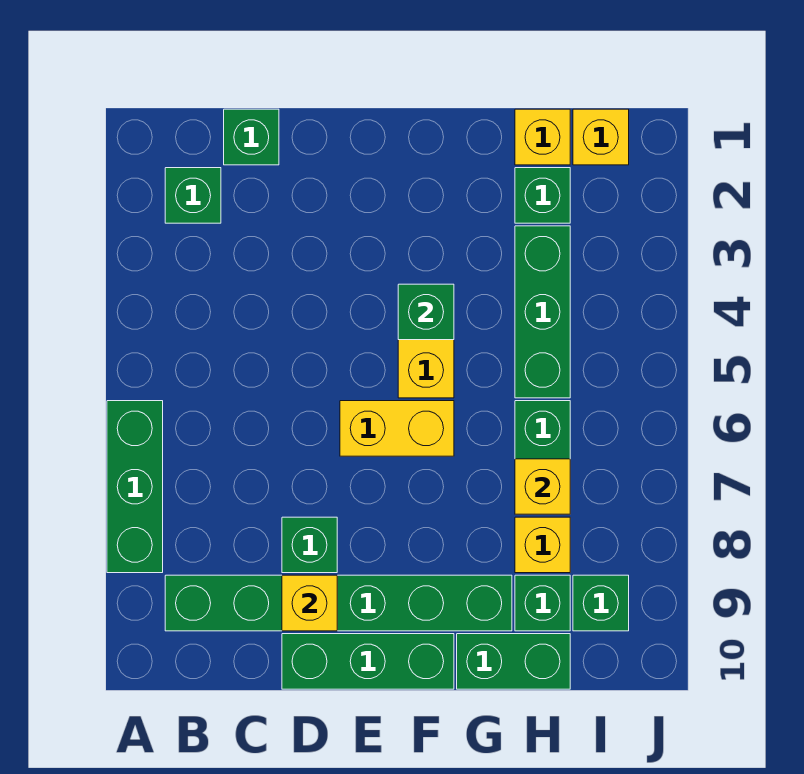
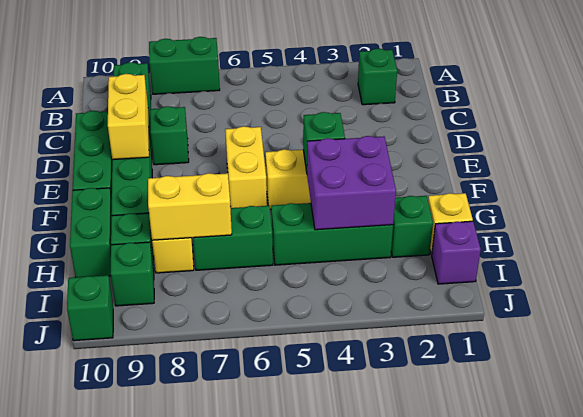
green brick A6:A8 level 1 -> green brick A7:A8 level 1
green brick C1 level 1 -> green brick J10 level 1
yellow brick D9 level 2 -> yellow brick D9:E9 level 2
none -> purple brick G3:H4 level 2
yellow brick H7 level 2 -> yellow brick H7:H8 level 2
yellow brick I1 level 1 -> purple brick I1 level 1

